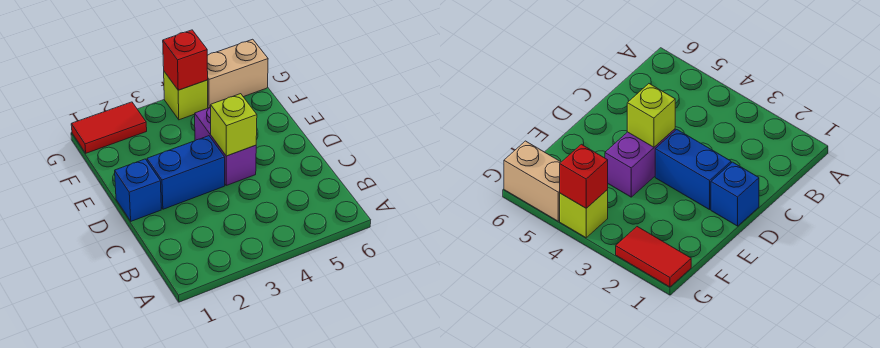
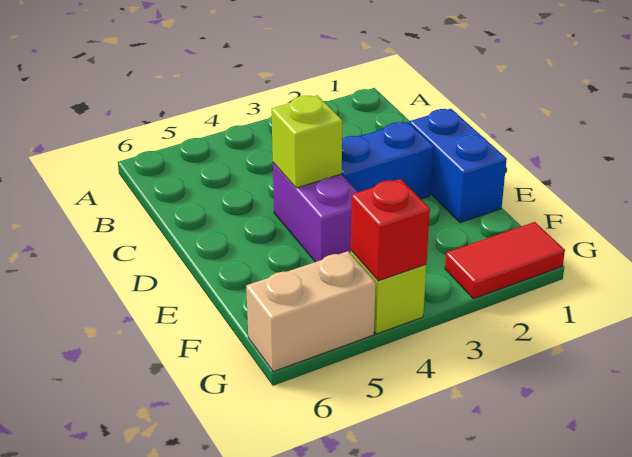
blue brick D1 level 1 -> blue brick D1:E1 level 1

